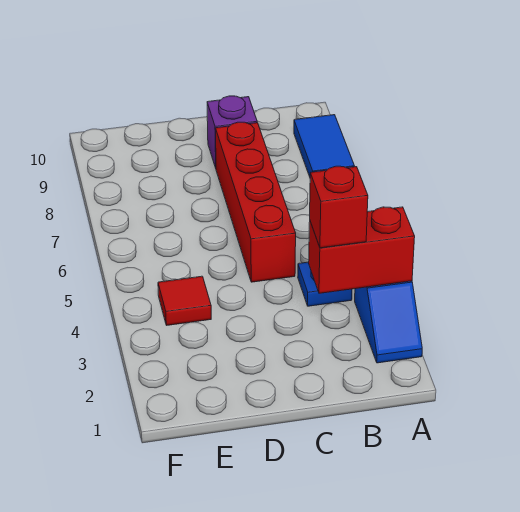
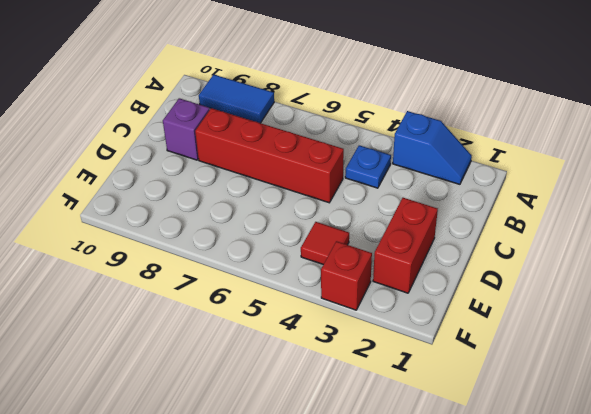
red brick A3:B3 level 2 -> red brick D2:E2 level 1
red brick B3 level 3 -> red brick F3 level 1

